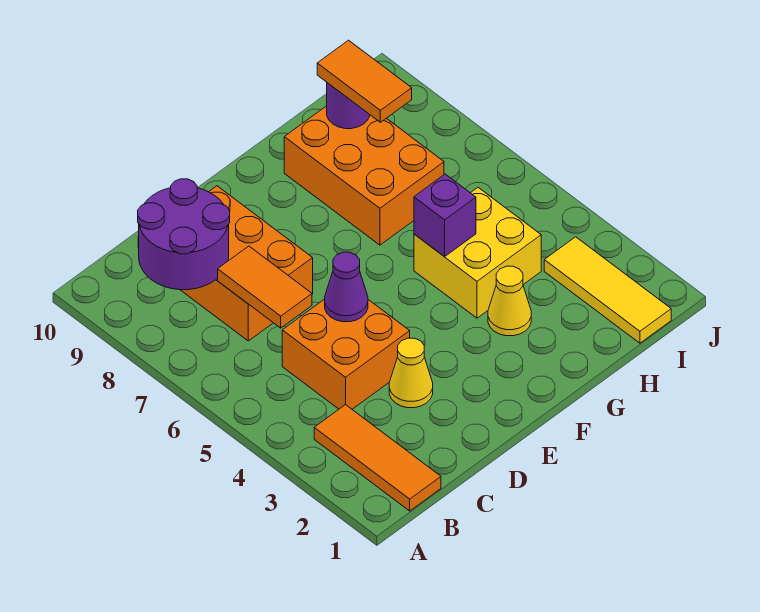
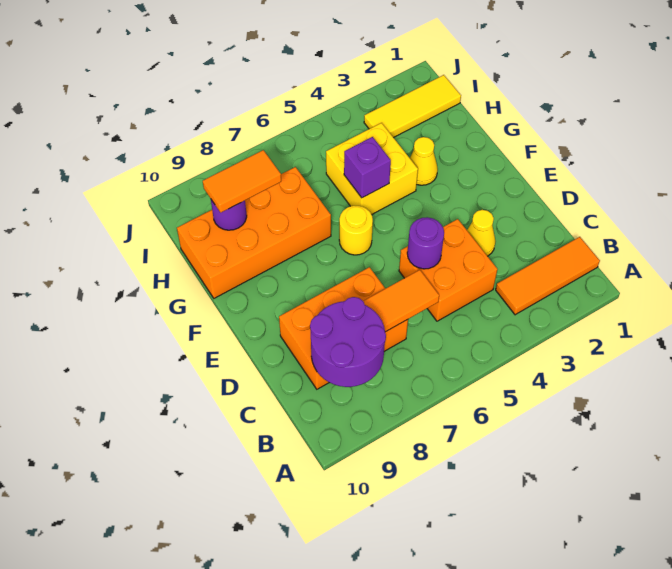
purple cone D5 level 2 -> purple round brick D5 level 2
none -> yellow round brick F6 level 1
orange brick G7:H9 level 1 -> orange brick G7:H10 level 1

